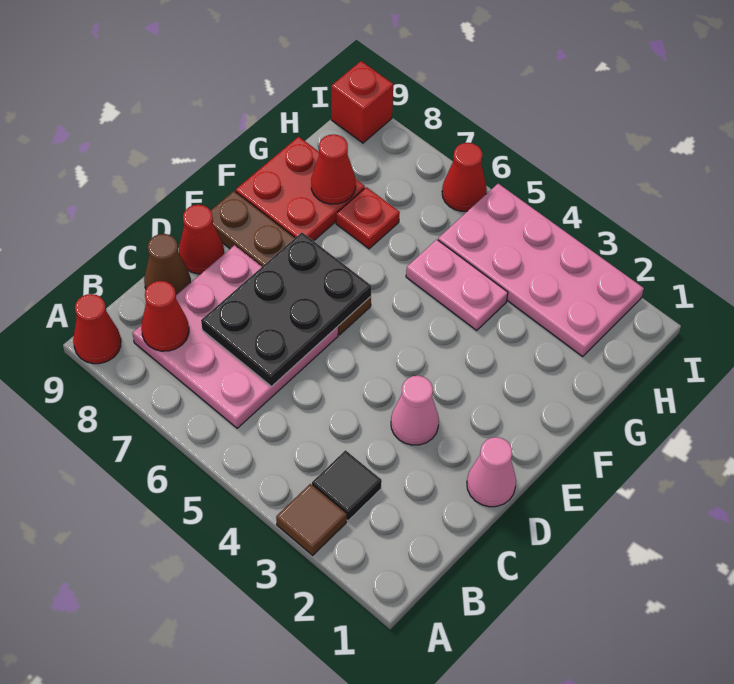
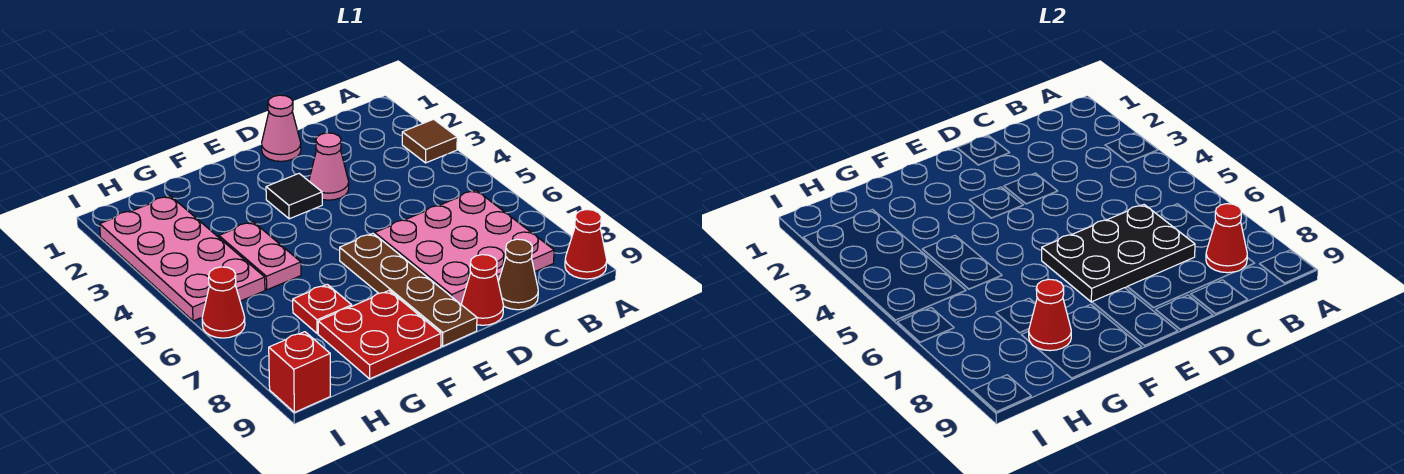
black tile B3 level 1 -> black tile E3 level 1

